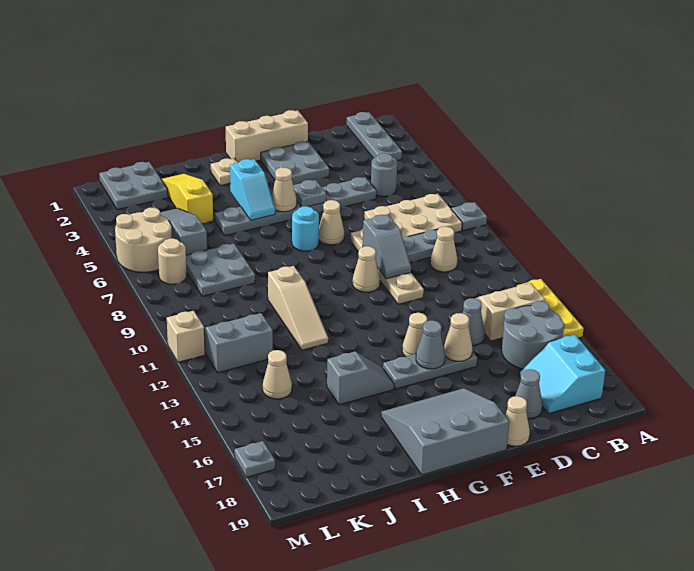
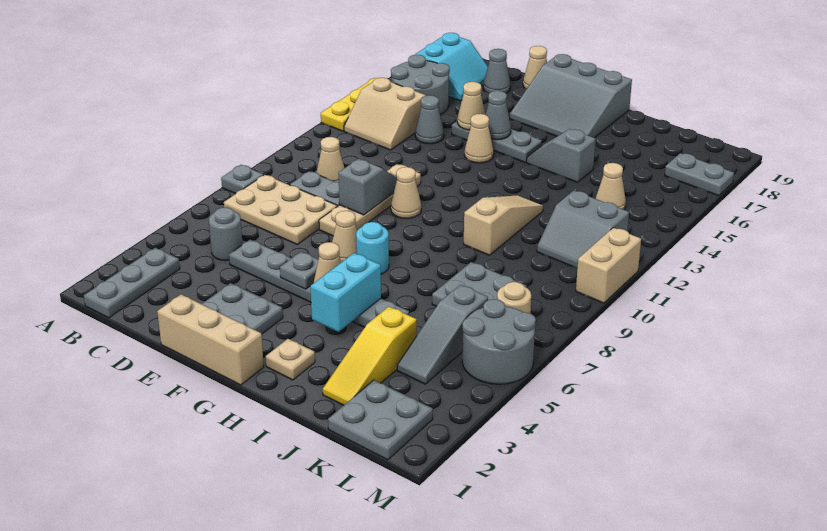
cyan slope H4:H5 level 2 top 4 -> cyan brick H4:H5 level 2
tan round brick L5:M6 level 1 -> grey round brick L5:M6 level 1
tan brick M11 level 1 -> tan brick M10:M11 level 1
grey plate M17 level 1 -> grey plate L17:M17 level 1

